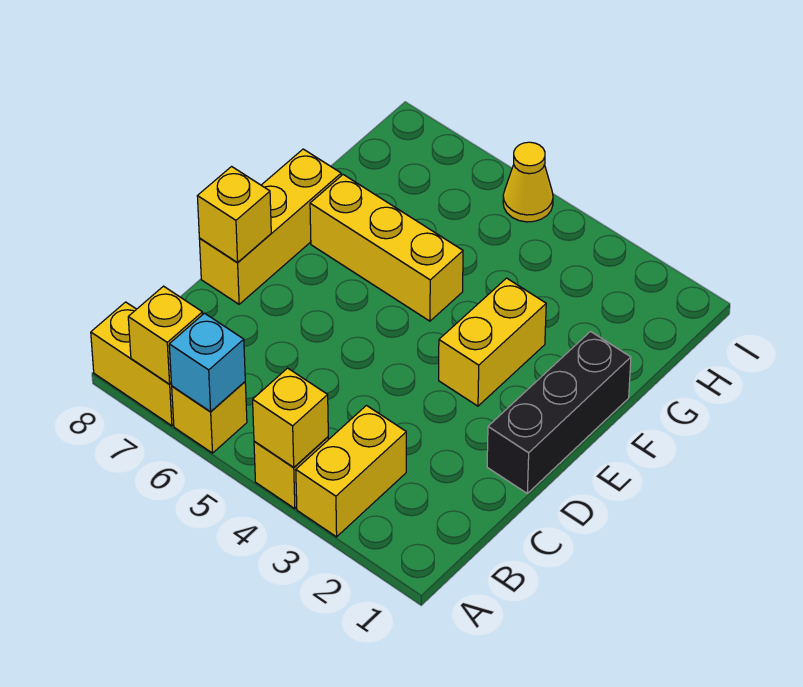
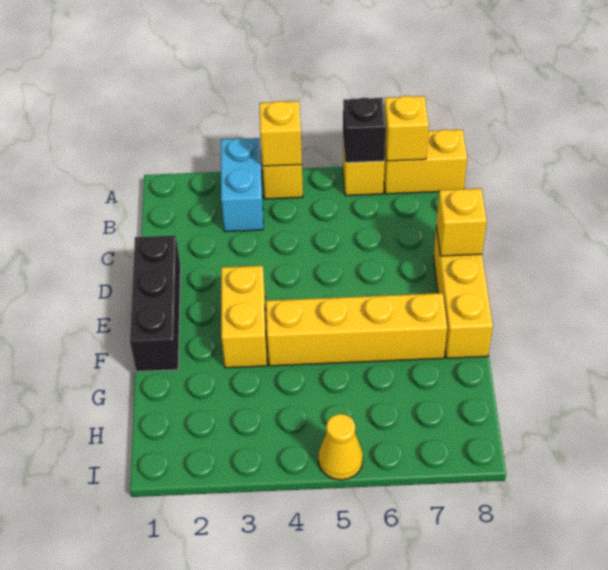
yellow brick A3:B3 level 1 -> cyan brick A3:B3 level 1
cyan brick A6 level 2 -> black brick A6 level 2
yellow brick F5:F7 level 1 -> yellow brick F4:F7 level 1

